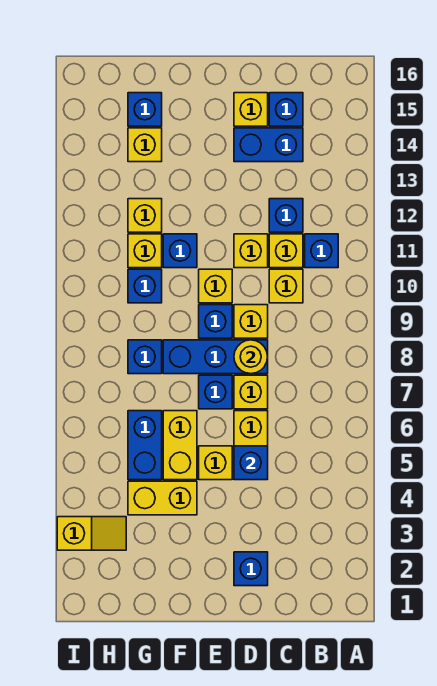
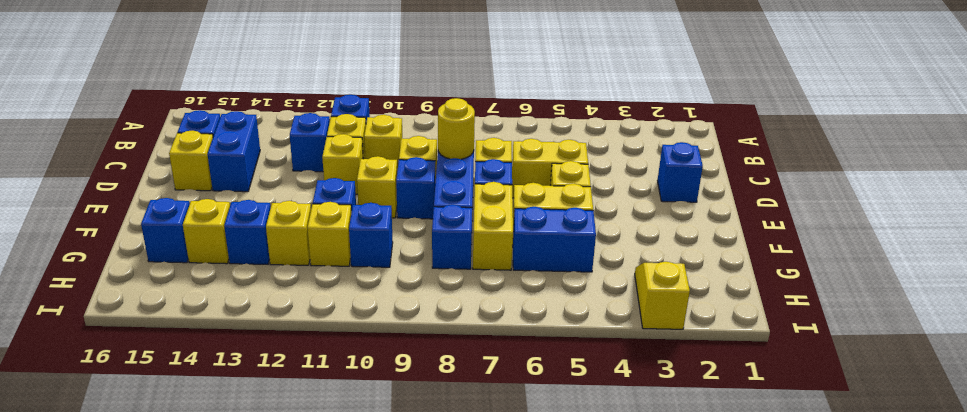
blue brick D5 level 2 -> blue brick G13 level 1
yellow brick F4:G4 level 1 -> yellow brick F7:G7 level 1

